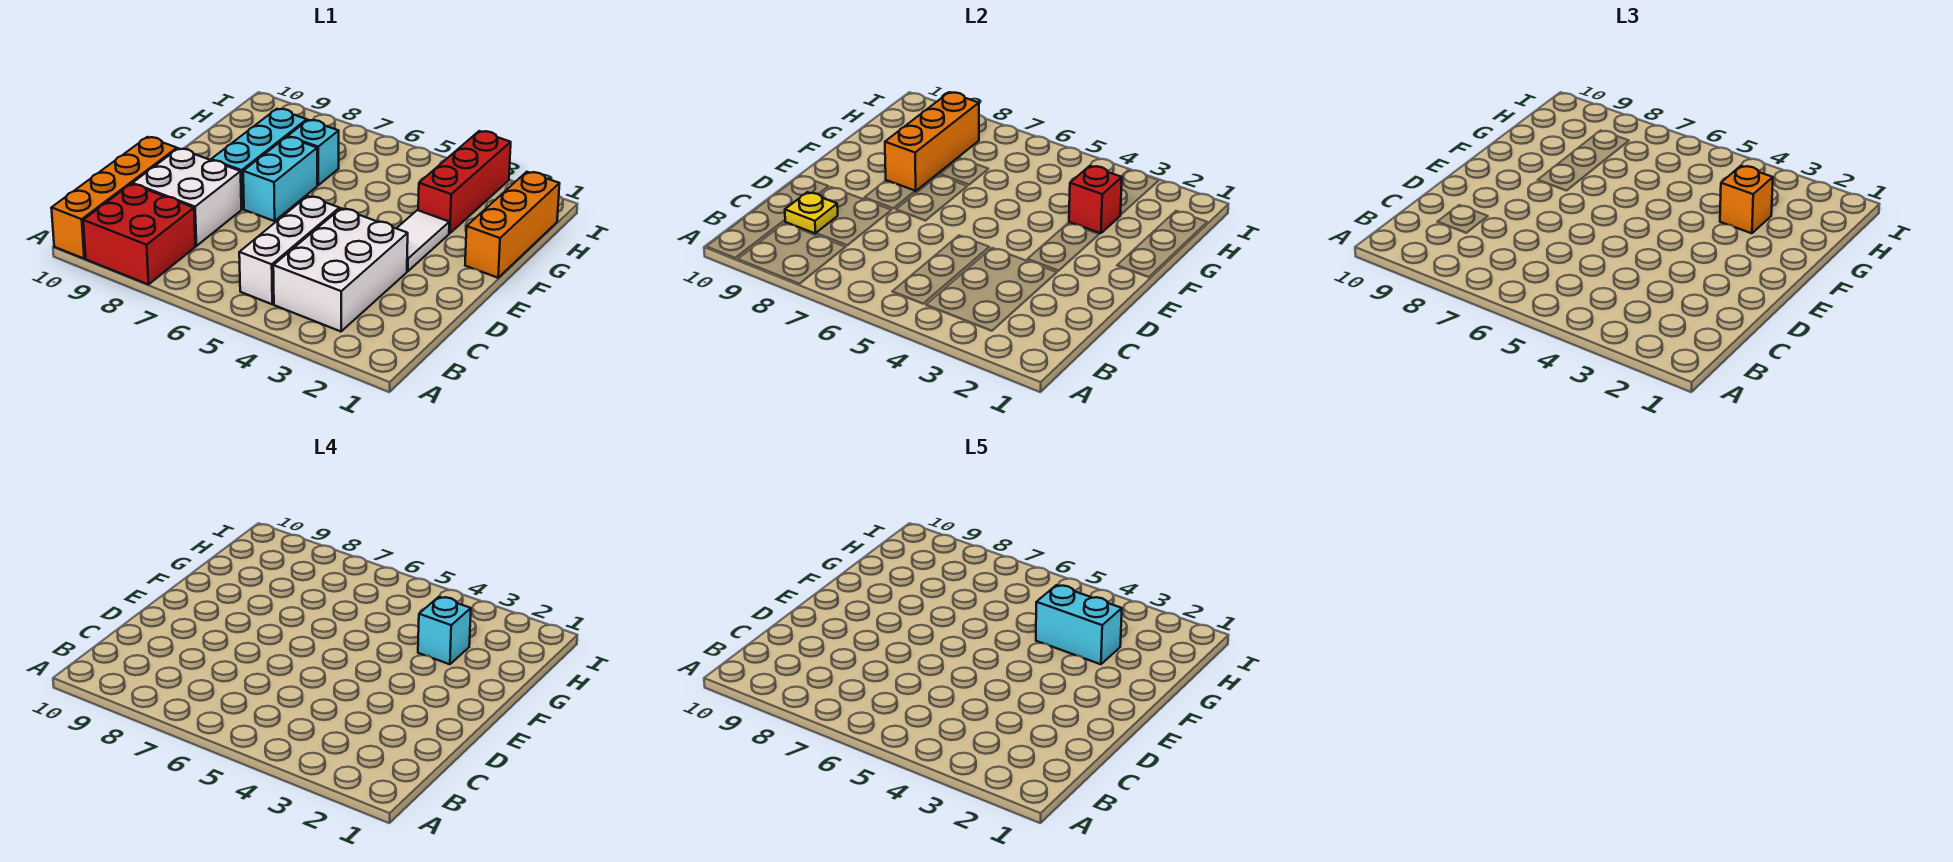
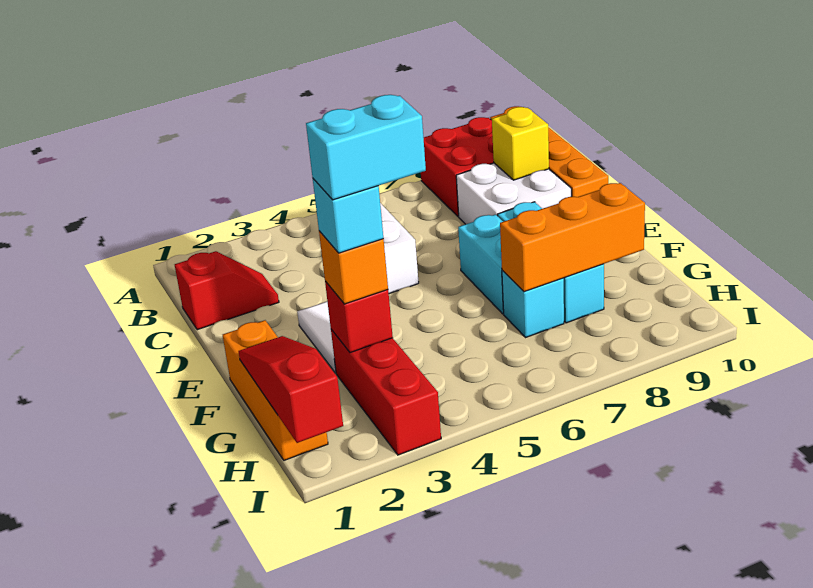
white brick B3:D4 level 1 -> none
none -> red slope C1:C2 level 1 top 1
yellow plate C9 level 2 -> yellow brick C9 level 2
orange brick F8:H8 level 2 -> orange brick G7:G9 level 2
none -> red slope G1:I1 level 2 top I

